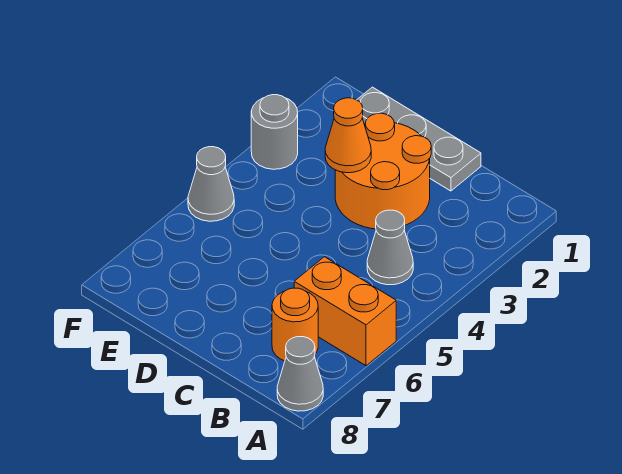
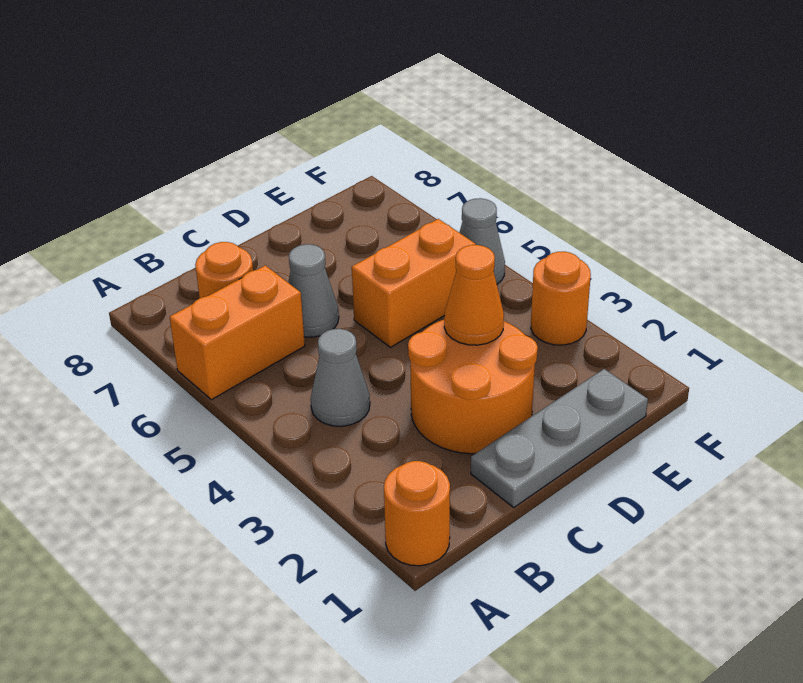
none -> orange round brick A1 level 1
grey cone A8 level 1 -> grey cone C6 level 1
none -> orange brick D5:E5 level 1
grey round brick F3 level 1 -> orange round brick F3 level 1

